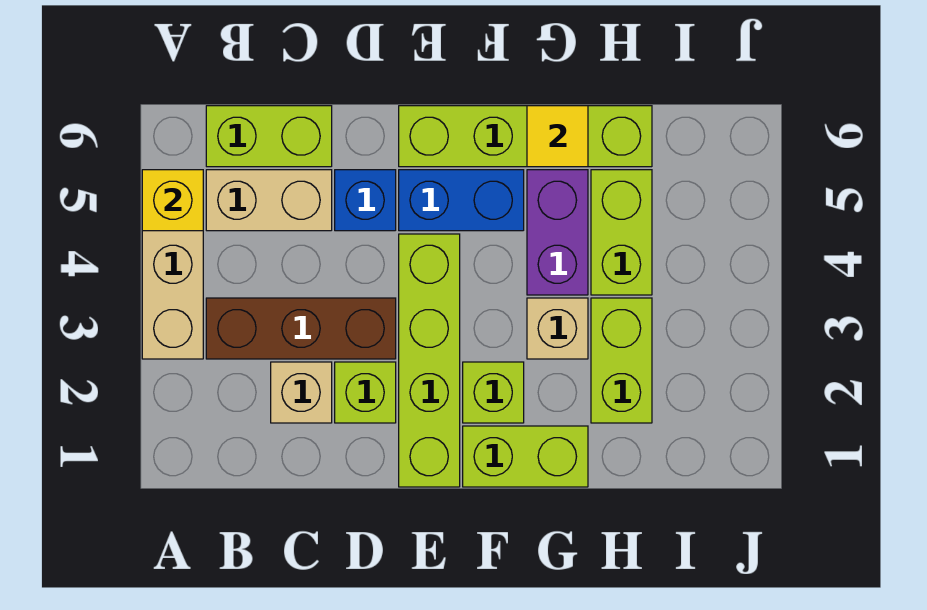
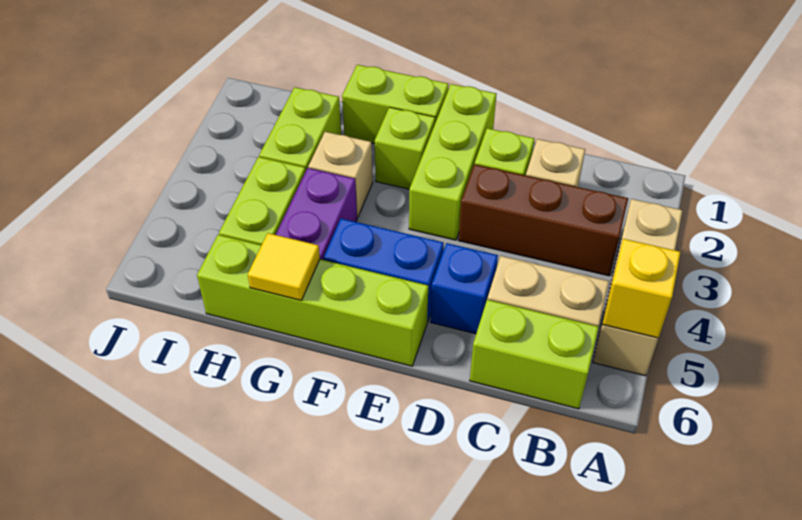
lime brick E1:E4 level 1 -> lime brick E1:E3 level 1

